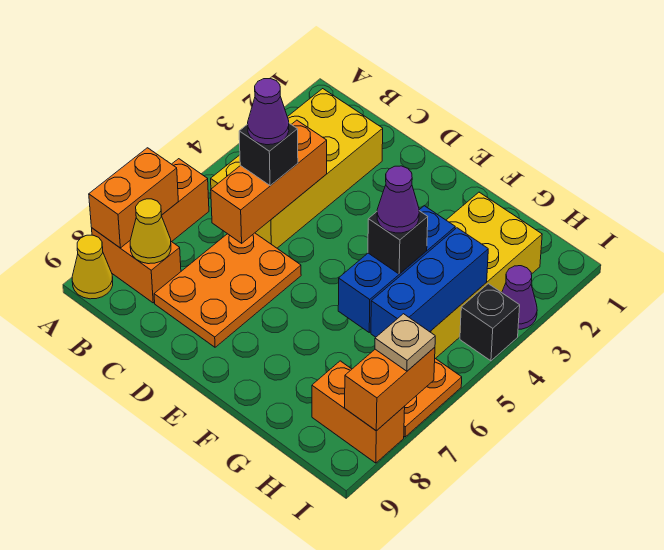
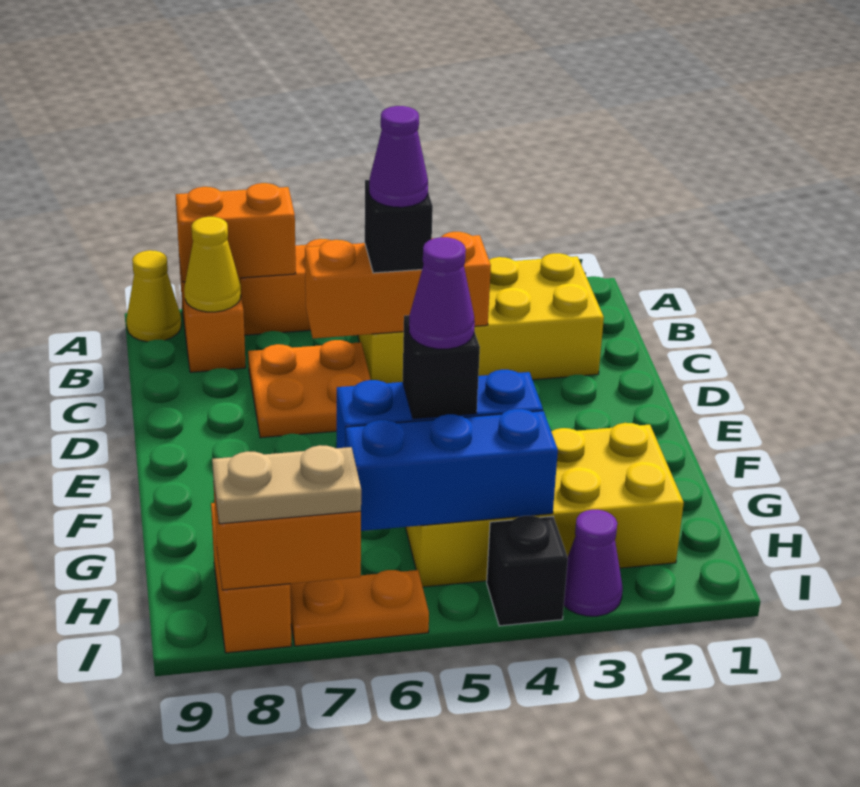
orange plate C6:D8 level 1 -> orange plate C6:D7 level 1
tan plate I7 level 3 -> tan plate I7:I8 level 3

